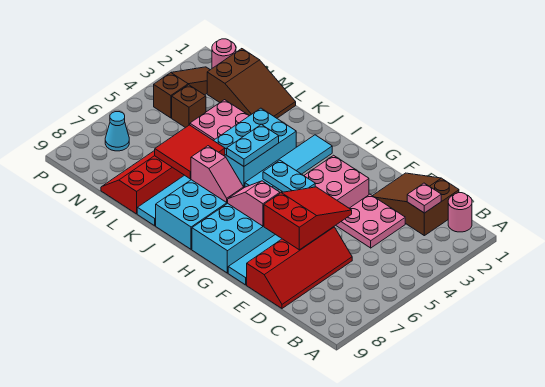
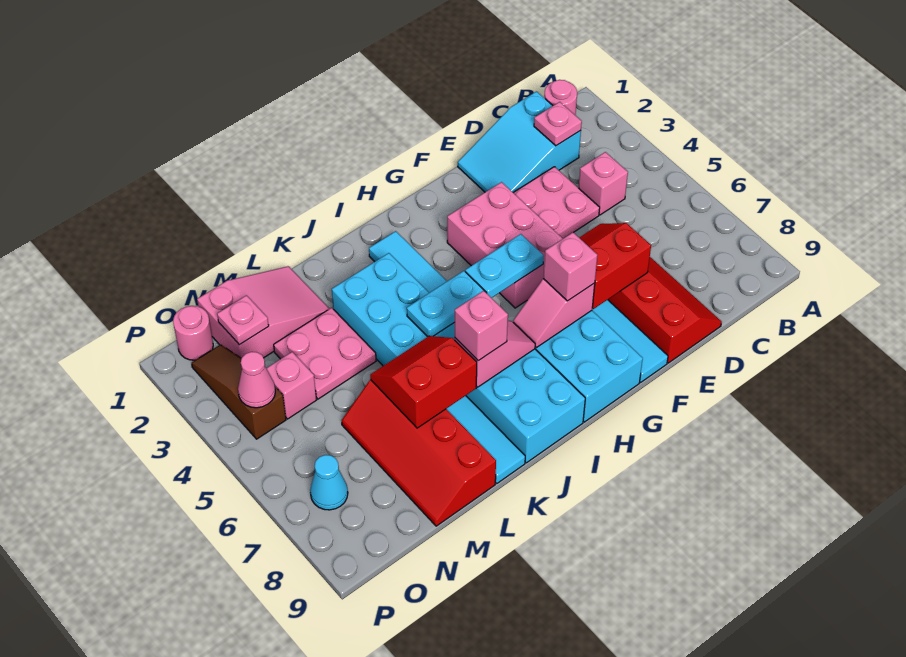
brown slope C1:E2 level 1 top C -> cyan slope C1:E2 level 1 top C
none -> pink brick C4 level 1
red slope E5:F7 level 2 top 7 -> red slope E6:F7 level 2 top 7
none -> pink brick G7 level 3
cyan plate J4:J5 level 2 -> cyan plate I5:J5 level 2
none -> pink brick J7 level 3
red tile K6:L7 level 2 -> red slope K6:L7 level 2 top 7
brown slope L1:N2 level 1 top N -> pink slope L1:N2 level 1 top N
none -> pink plate N2 level 2
brown brick N4 level 1 -> pink brick N4 level 1
none -> pink cone O4 level 2

